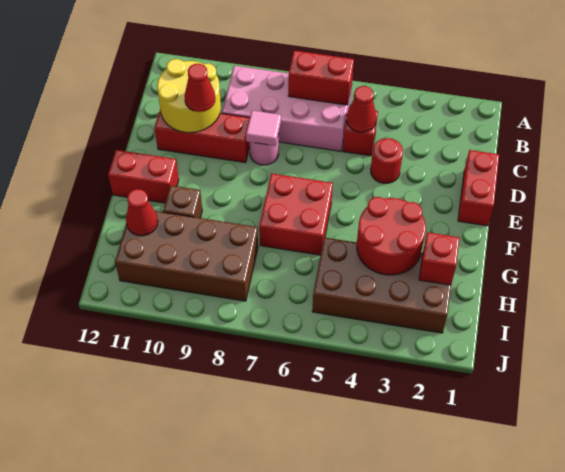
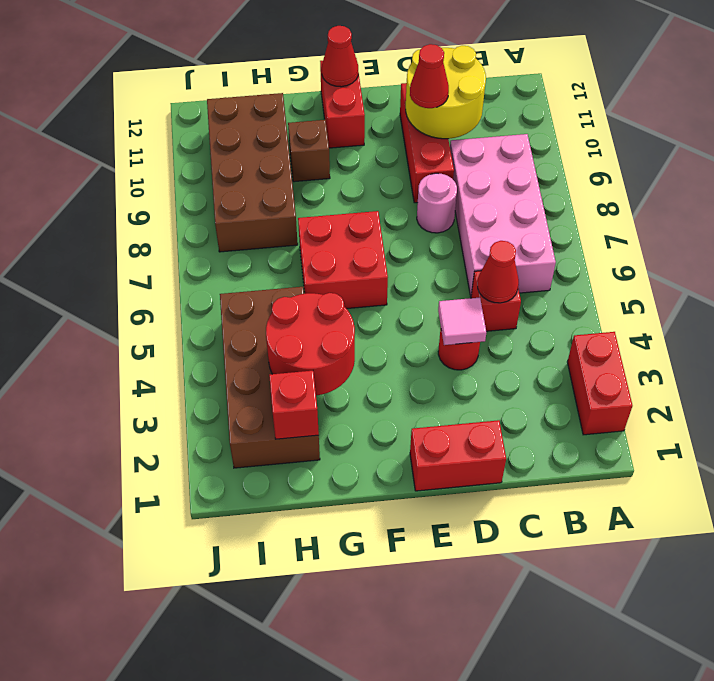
red brick B6:B7 level 2 -> red brick A2:A3 level 1
pink tile D8 level 2 -> pink tile D4 level 2
red cone H11 level 2 -> red cone F12 level 2

